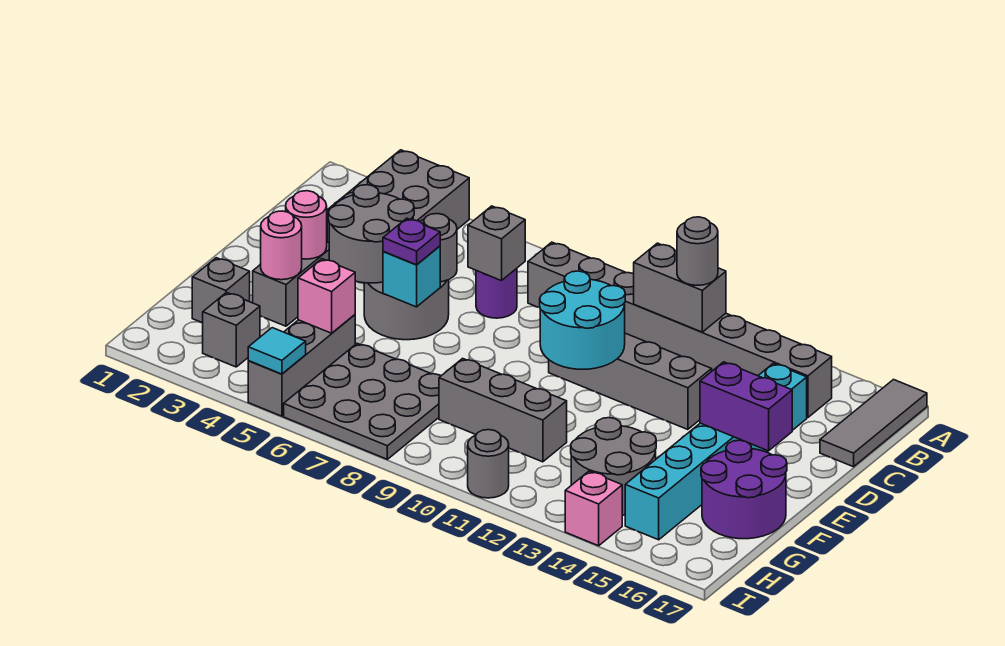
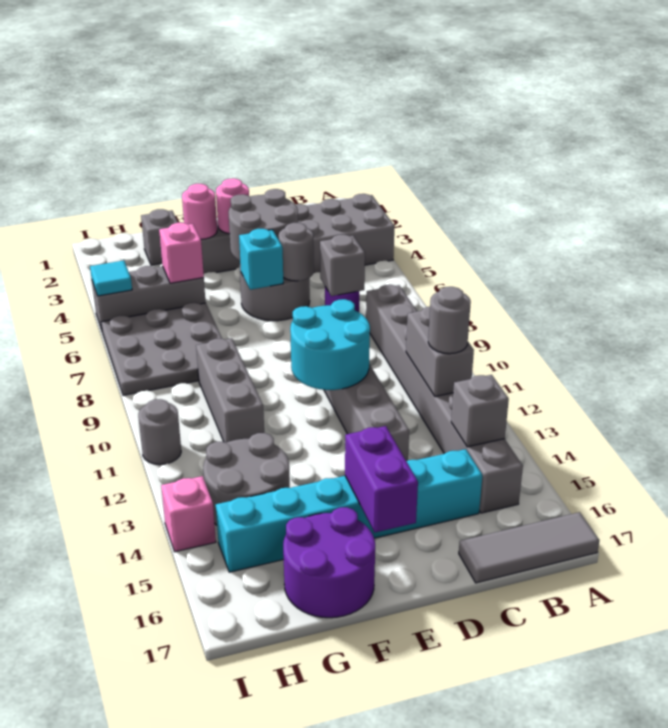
purple plate E6 level 3 -> none
grey brick H3 level 1 -> grey brick B14 level 2

